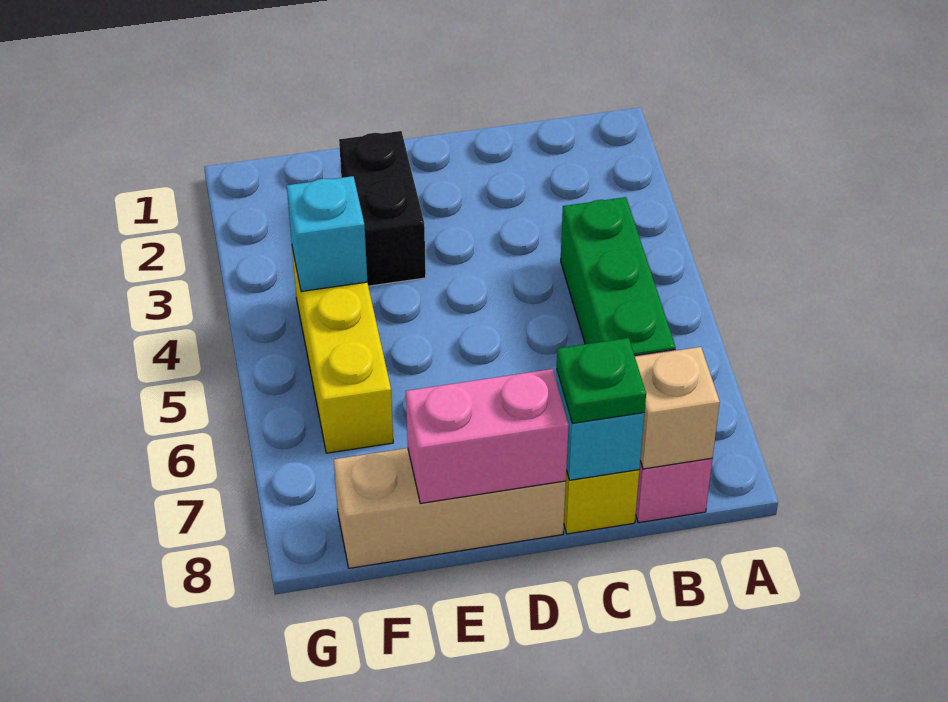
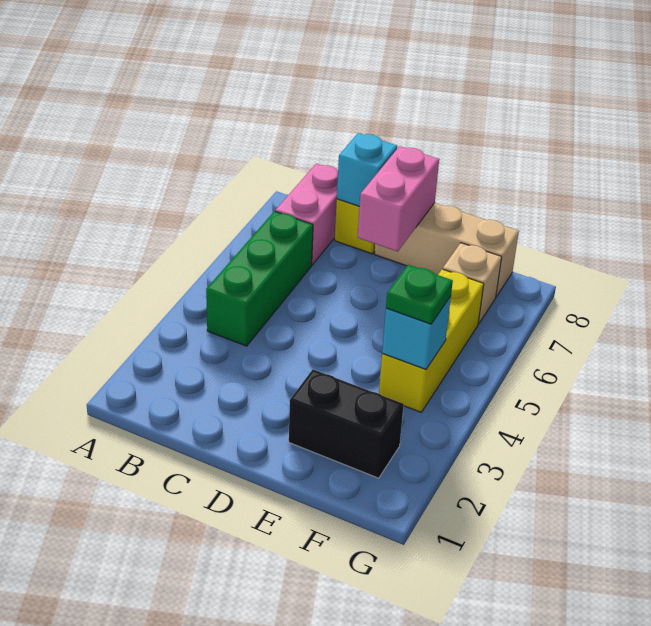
tan brick B8 level 2 -> tan brick F7 level 1
green plate C8 level 3 -> green plate F4 level 3
pink brick D8:E8 level 2 -> pink brick D7:D8 level 2
black brick E2:E3 level 1 -> black brick E2:F2 level 1

